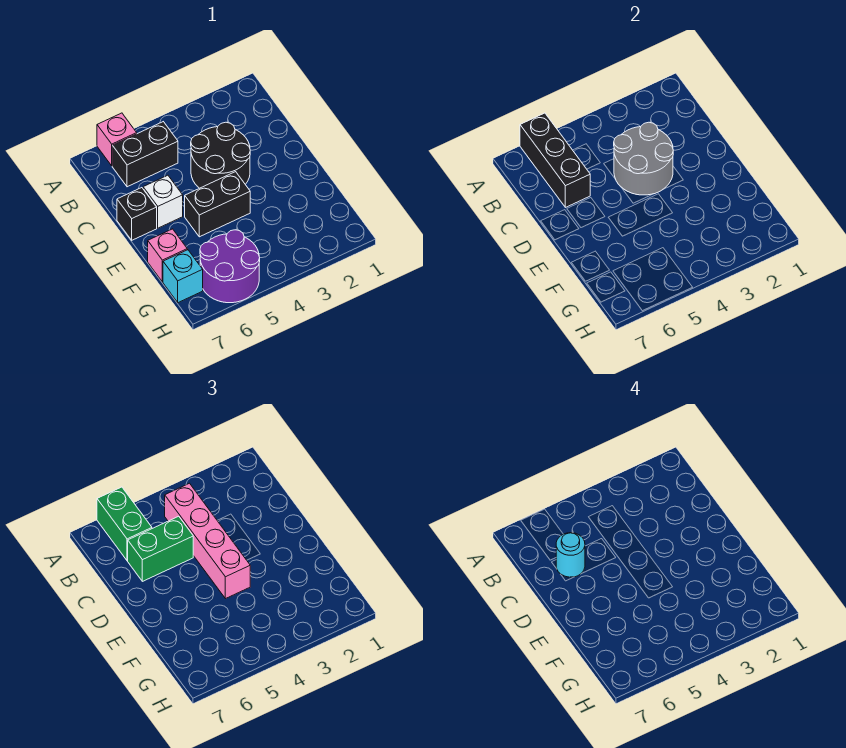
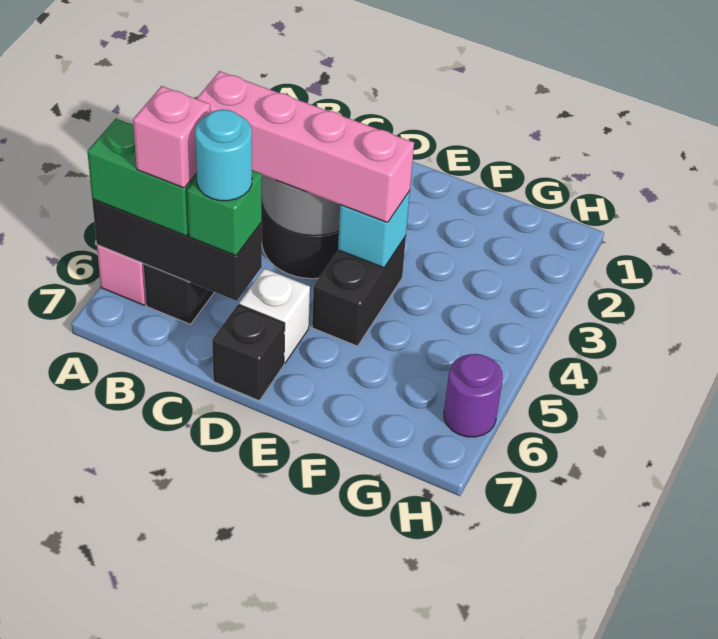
green brick C5:C6 level 3 -> green brick C6 level 3
pink brick F7 level 1 -> pink brick B6 level 4
purple round brick G5:H6 level 1 -> purple round brick H6 level 1
cyan brick G7 level 1 -> cyan brick E4 level 2

